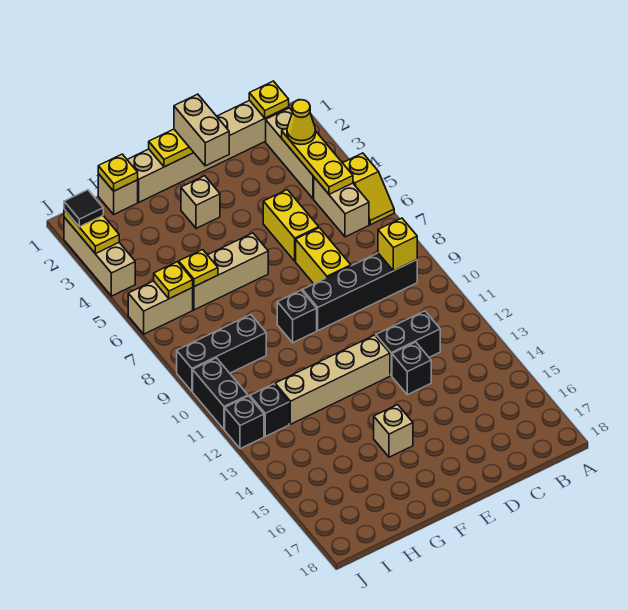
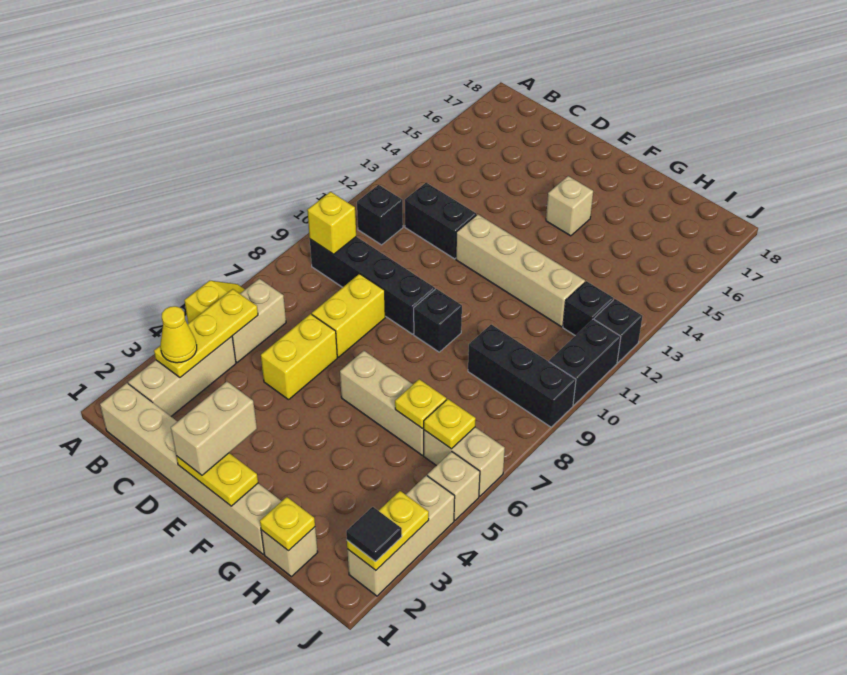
yellow plate B1 level 2 -> none
black brick D13 level 1 -> black brick B11 level 1
tan brick F3 level 1 -> tan brick J5 level 1

